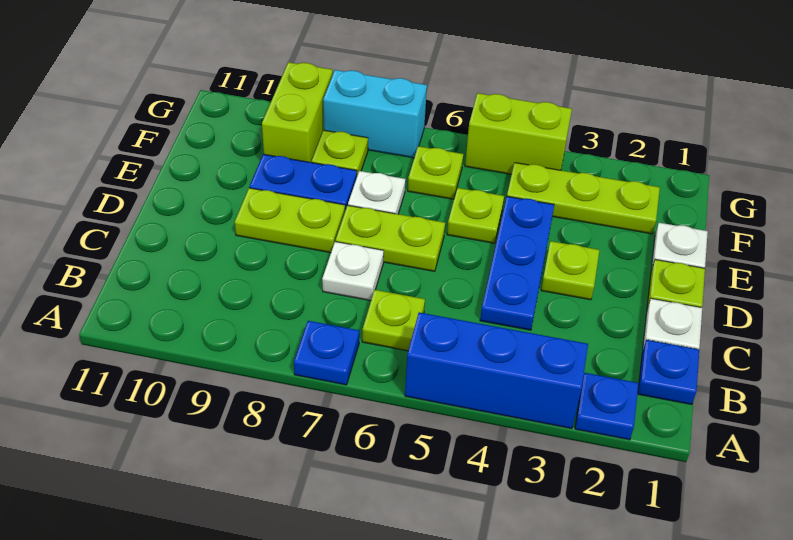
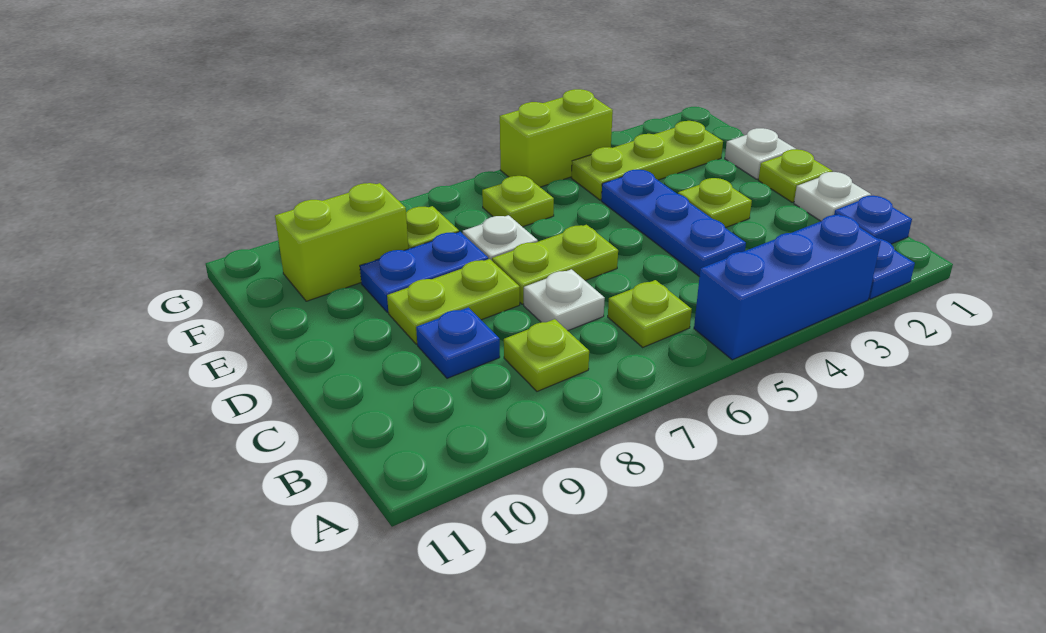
blue plate A7 level 1 -> blue plate C9 level 1
lime plate E5 level 1 -> lime plate B8 level 1
lime brick F9:G9 level 1 -> lime brick F9:F10 level 1
cyan brick G7:G8 level 1 -> none

